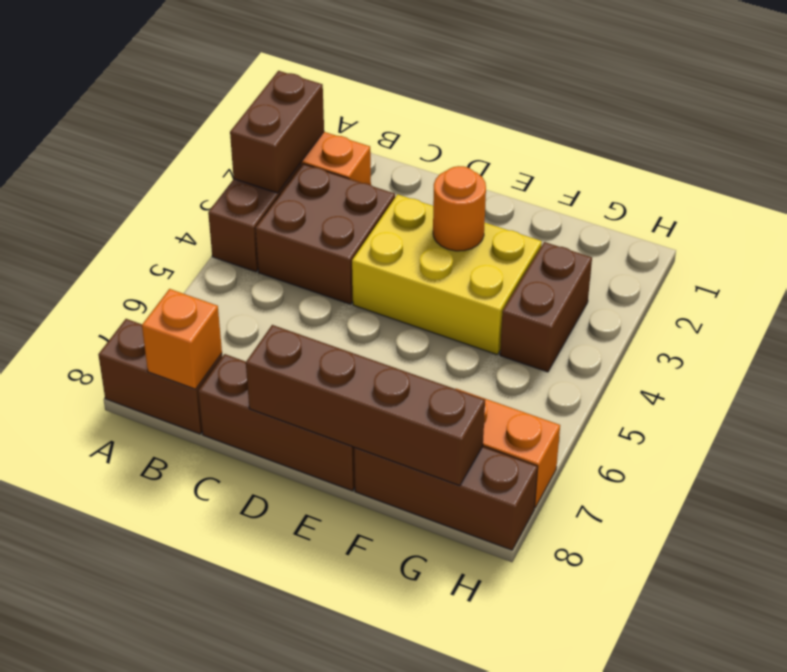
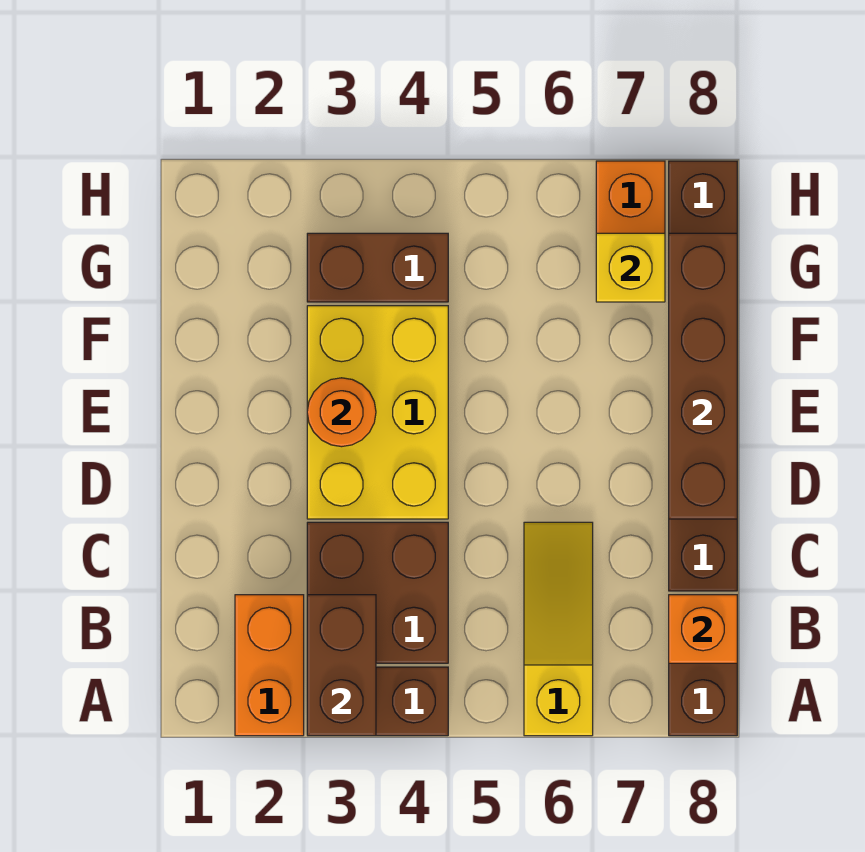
brown brick A2:A3 level 2 -> brown brick A3:B3 level 2
none -> yellow slope A6:C6 level 1 top A
none -> yellow brick G7 level 2

